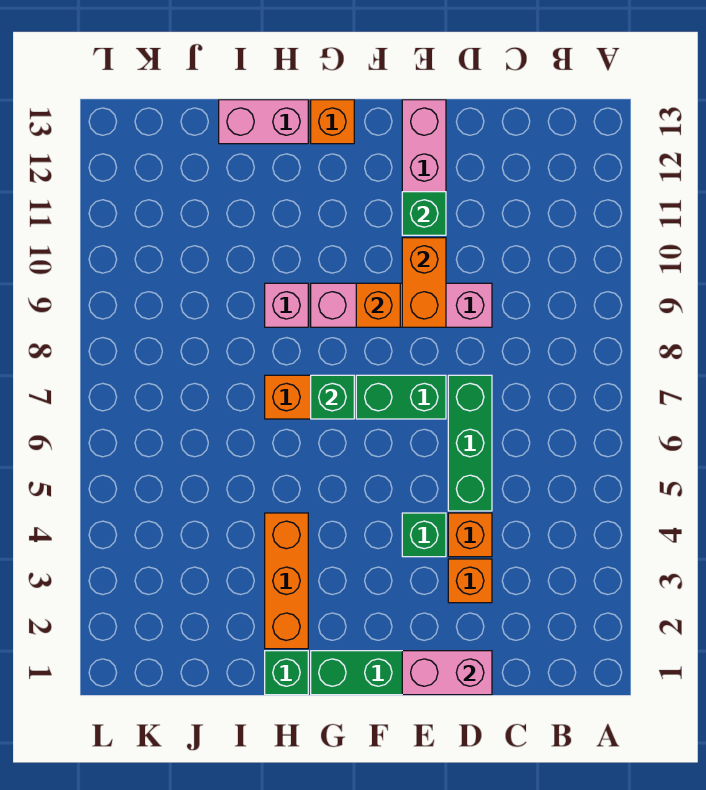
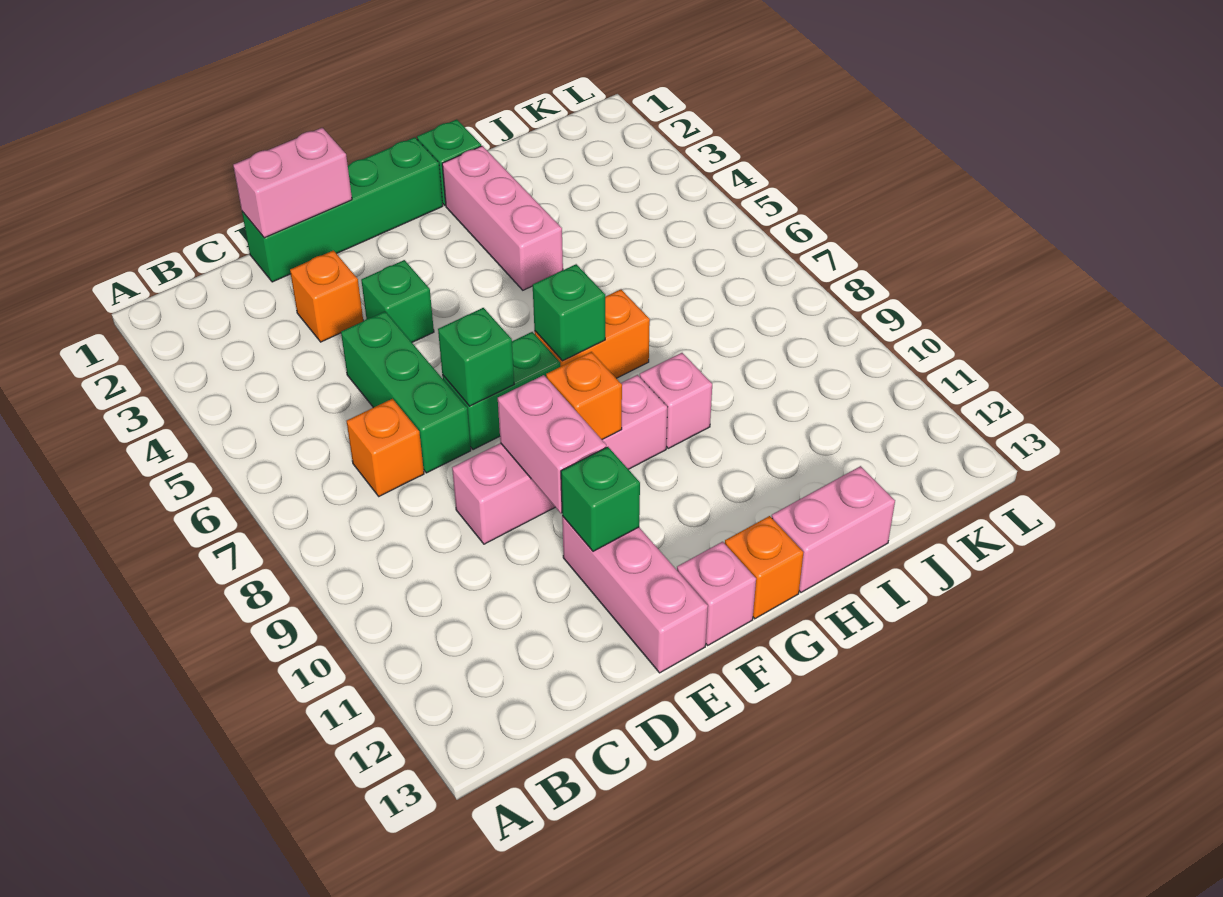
orange brick D4 level 1 -> orange brick C7 level 1
none -> green brick E7 level 2
orange brick E9:E10 level 2 -> pink brick E9:E10 level 2
none -> pink brick F13 level 1
orange brick H2:H4 level 1 -> pink brick H2:H4 level 1

